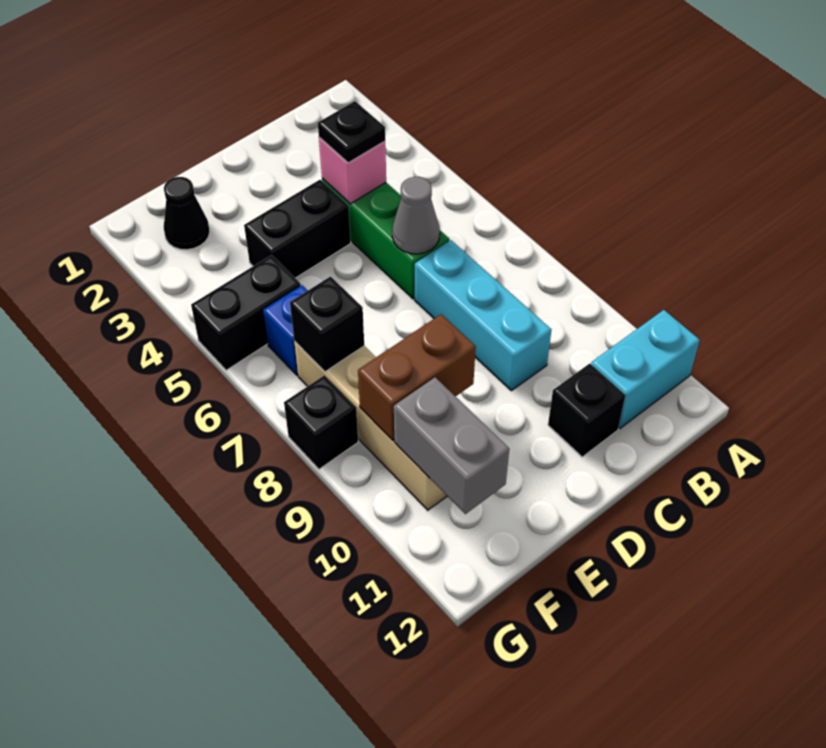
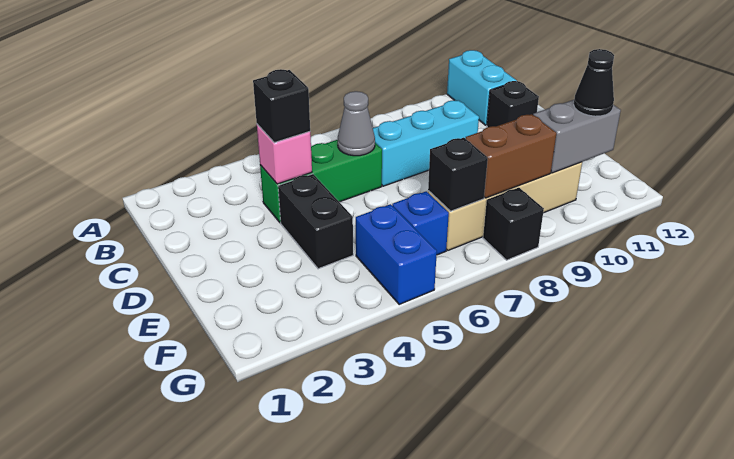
black plate C4 level 3 -> black brick C4 level 3
brown brick E9:F9 level 2 -> brown brick F8:F9 level 2
black cone F2 level 1 -> black cone F11 level 3
black brick F5:G5 level 1 -> blue brick F5:G5 level 1

